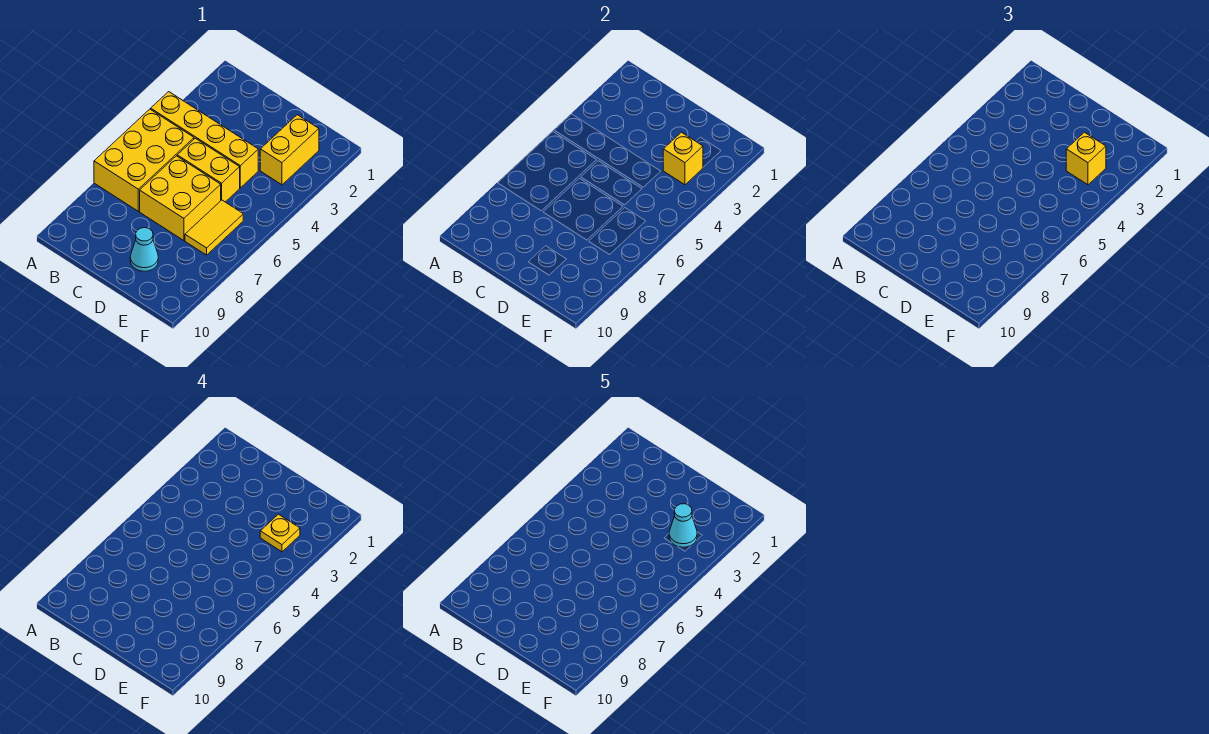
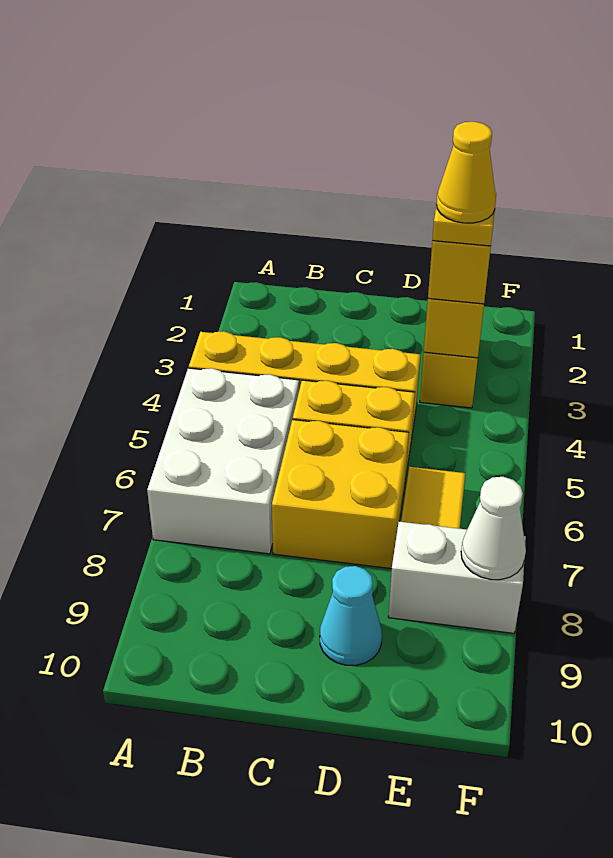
yellow brick A5:B7 level 1 -> white brick A5:B7 level 1
cyan cone E3 level 5 -> yellow cone E3 level 5
none -> white brick E8:F8 level 1
none -> white cone F8 level 2

